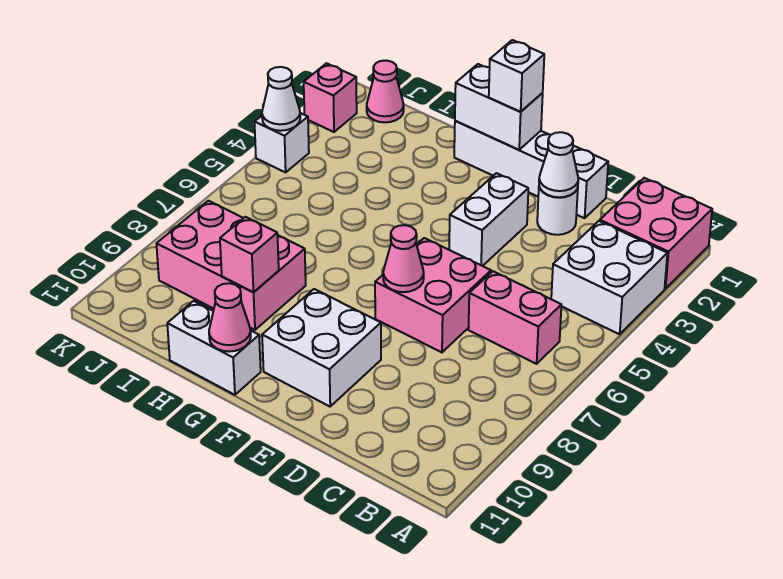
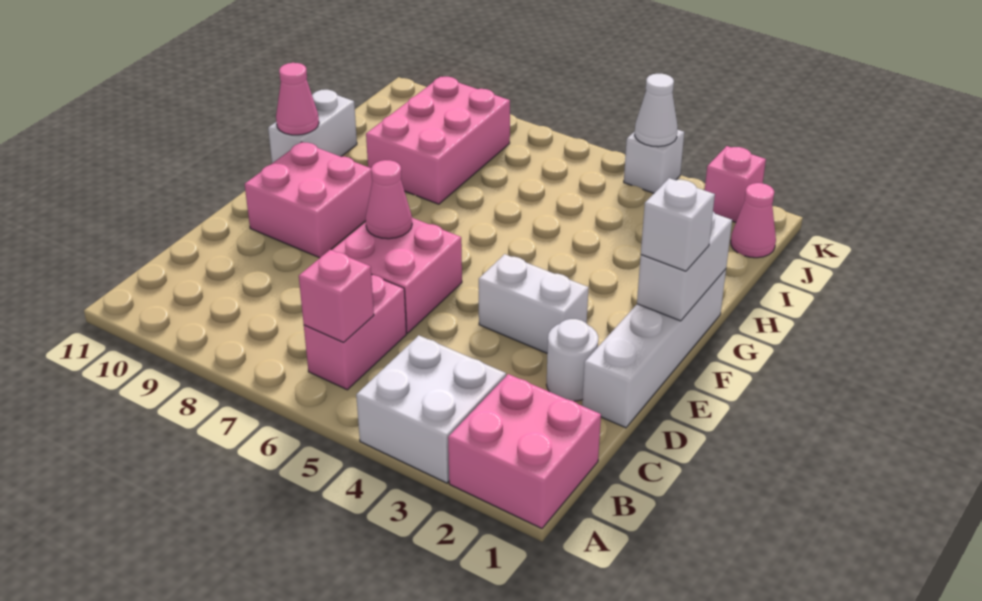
white cone D2 level 2 -> none
white brick E9:F10 level 1 -> pink brick E9:F10 level 1
pink brick H9 level 2 -> pink brick B6 level 2

